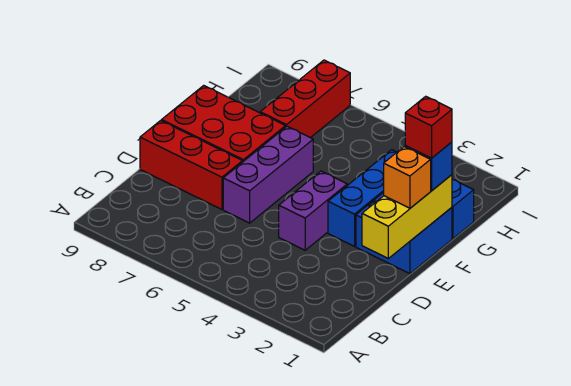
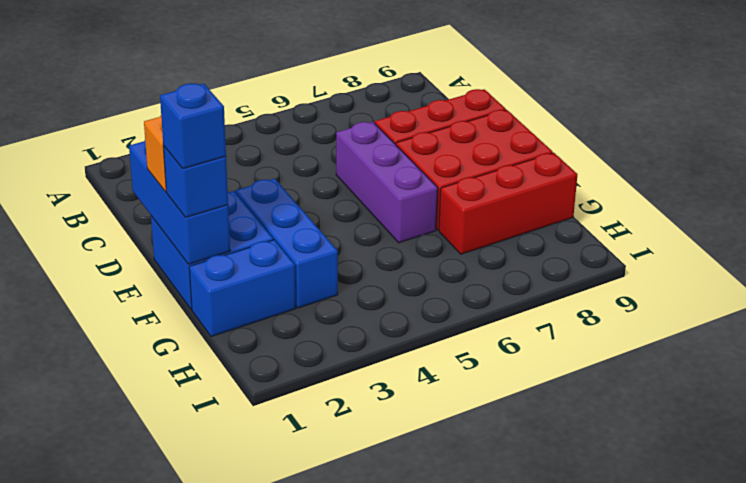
yellow brick D1:F1 level 2 -> blue brick D1:F1 level 2
purple brick D4:E4 level 1 -> none
red brick F1 level 4 -> blue brick F1 level 4
red brick G7:I7 level 1 -> red brick G7:G9 level 1

